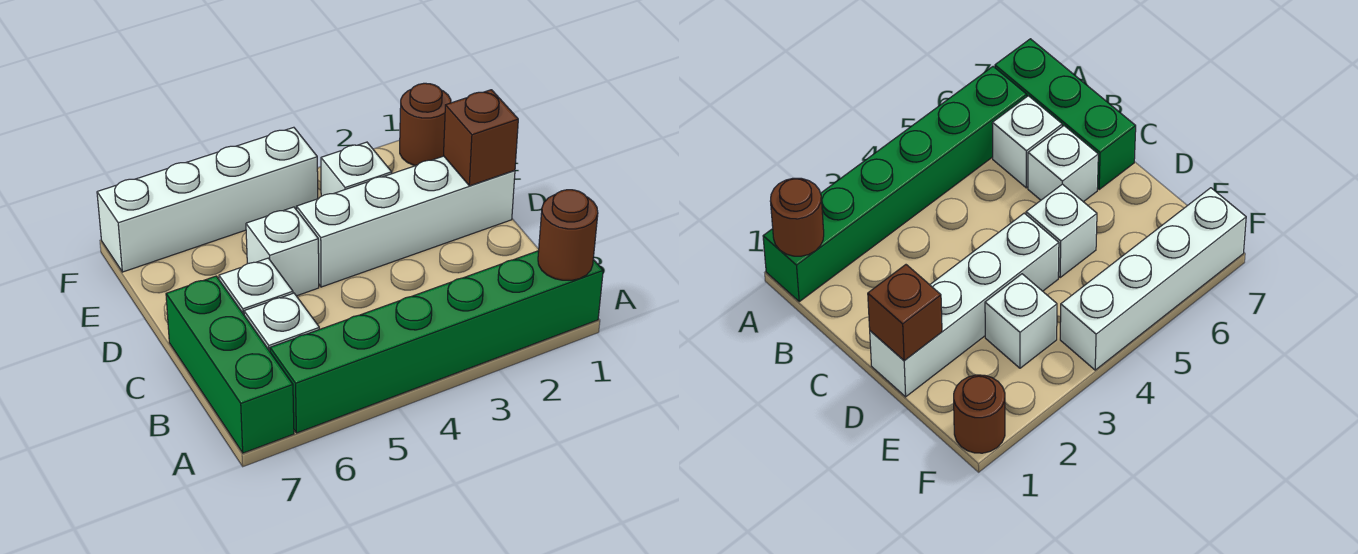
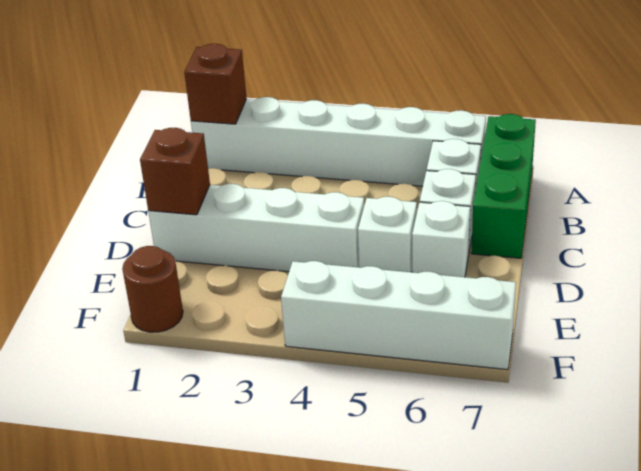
green brick A1:A6 level 1 -> white brick A1:A6 level 1
brown round brick A1 level 2 -> brown brick A1 level 2
white brick E3 level 1 -> white brick D6 level 1

